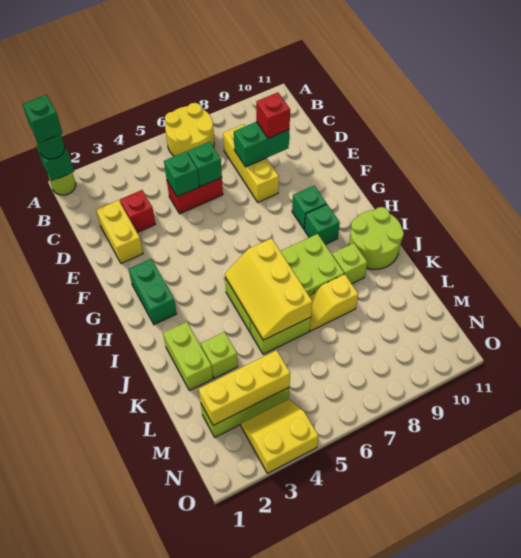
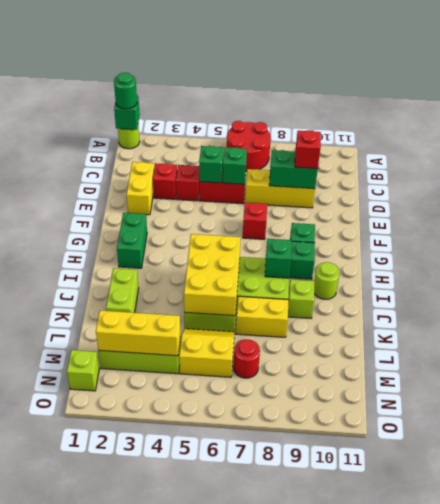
green brick A1 level 4 -> green brick I8 level 2
yellow round brick A6:B7 level 1 -> red round brick A6:B7 level 1
yellow brick C8:E8 level 1 -> yellow brick D7:D9 level 1
none -> red brick D4 level 1
none -> red brick F7 level 1
yellow slope I5:K6 level 2 top 6 -> yellow brick I5:K6 level 2
lime round brick I10:J11 level 1 -> lime round brick I10 level 1
lime brick K3 level 1 -> lime brick N1 level 1
yellow slope K7:K8 level 1 top 8 -> yellow brick K7:K8 level 1
none -> red round brick M7 level 1
yellow slope N3:O4 level 1 top O -> yellow slope L5:M6 level 1 top M

